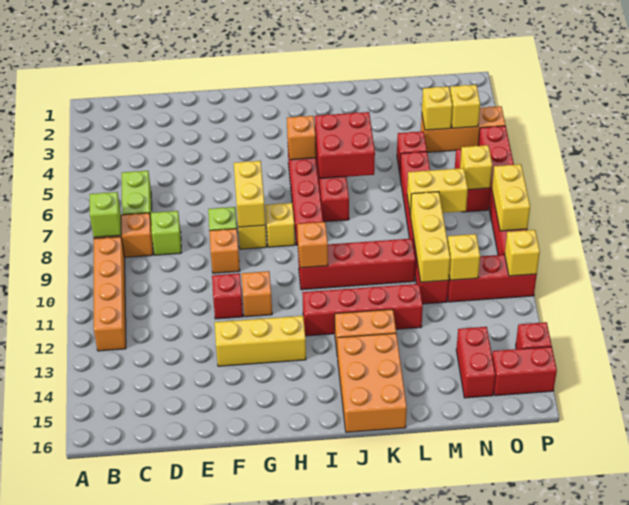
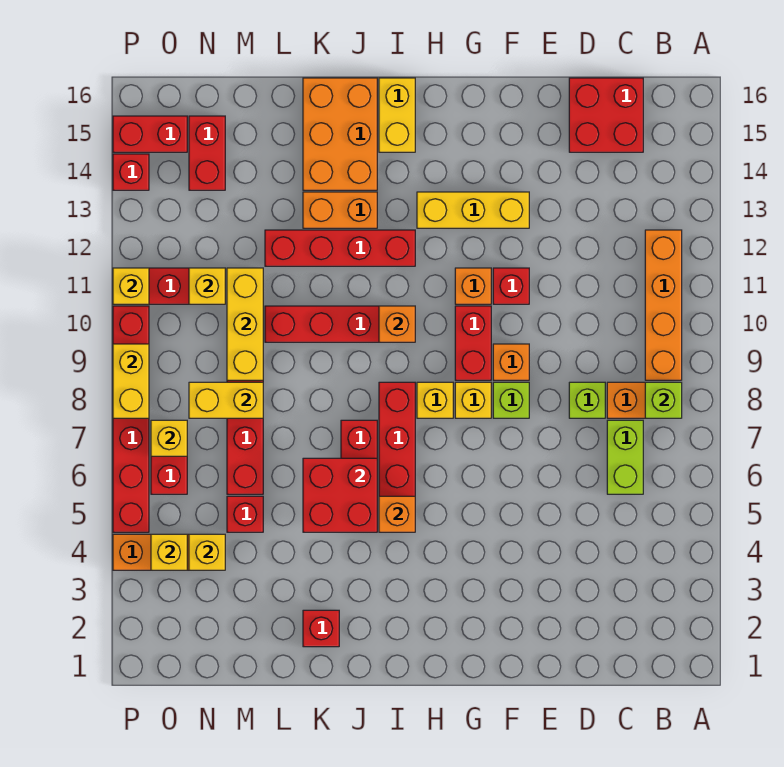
none -> red brick C15:D16 level 1
yellow brick G7:G8 level 2 -> yellow brick I15:I16 level 1
none -> red brick G9:G10 level 1
none -> red brick K2 level 1

